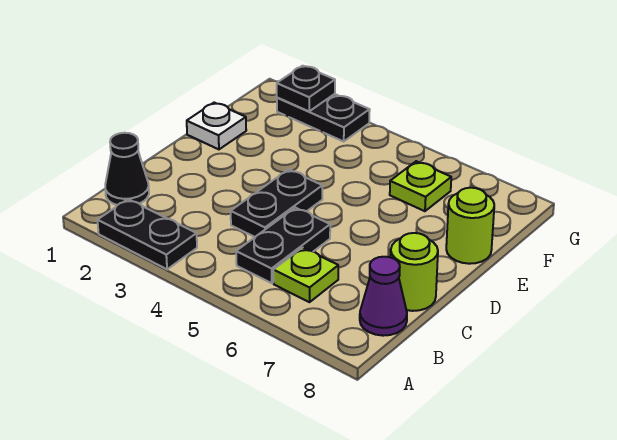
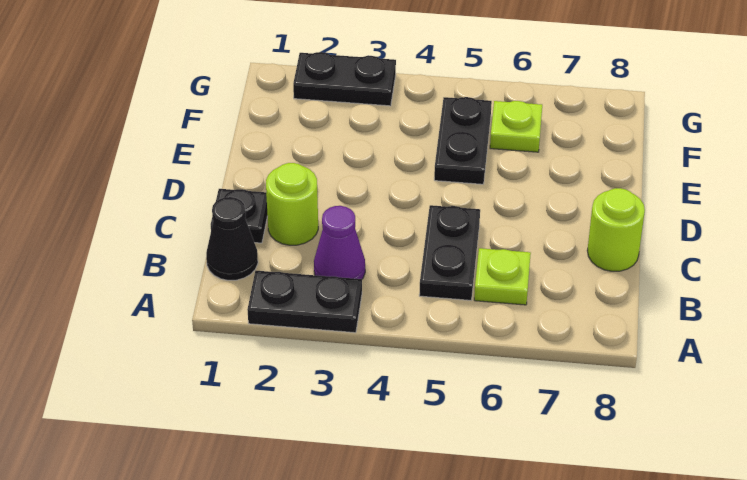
purple cone B8 level 1 -> purple cone B3 level 1
black plate C4:D4 level 1 -> black plate E5:F5 level 1
white plate E1 level 1 -> none
lime round brick E8 level 1 -> lime round brick C2 level 1
black plate G2 level 2 -> black plate C1 level 1

